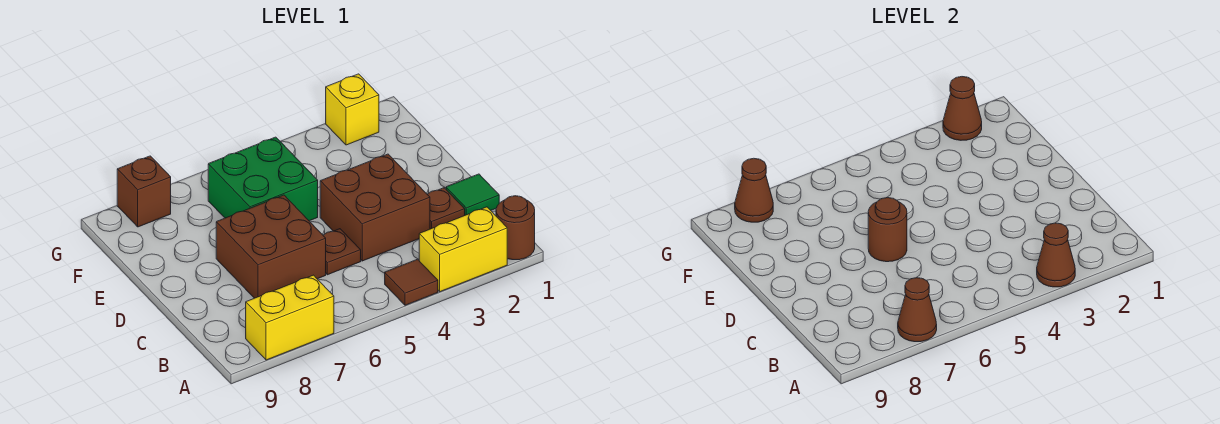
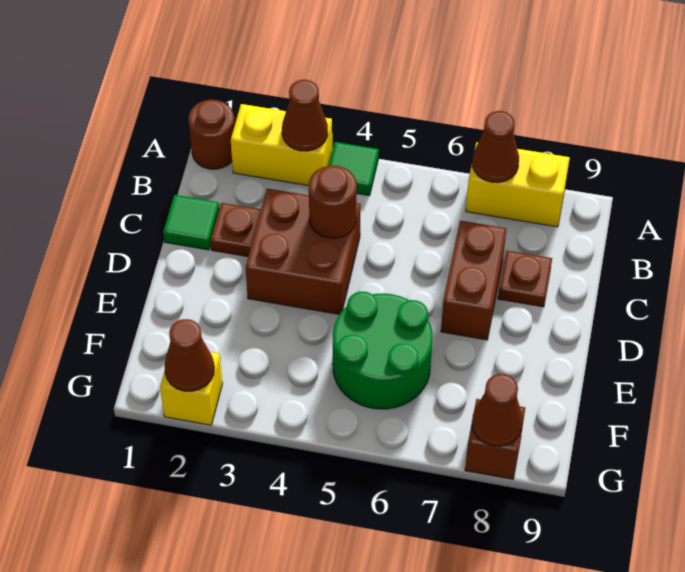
brown tile A4 level 1 -> green tile A4 level 1
brown plate C5 level 1 -> brown plate C8 level 1
brown brick C6:D7 level 1 -> brown brick C7:D7 level 1
brown round brick D6 level 2 -> brown round brick C4 level 2
green brick E5:F6 level 1 -> green round brick E5:F6 level 1

